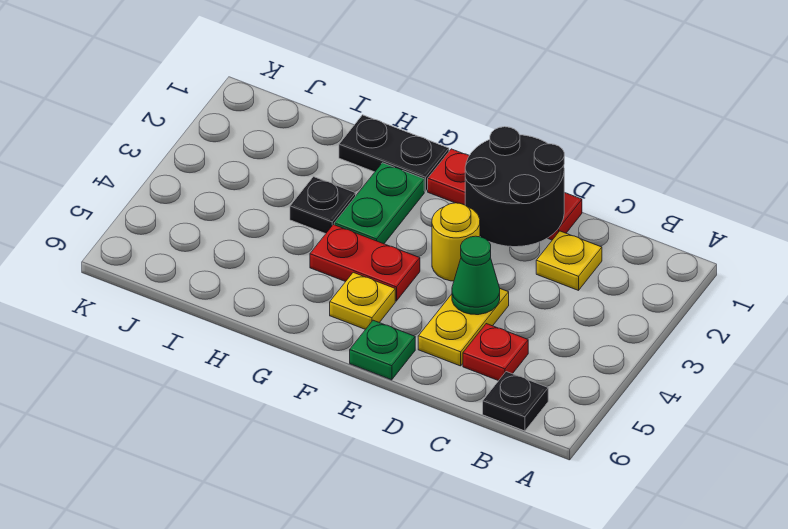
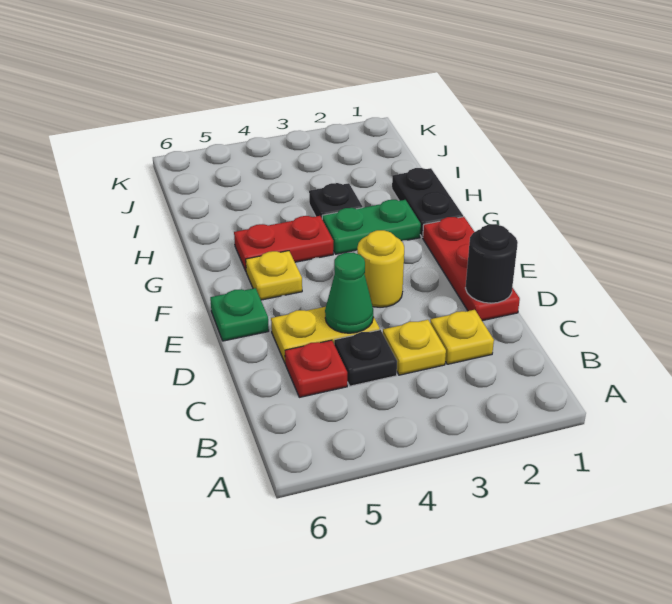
black plate B6 level 1 -> black plate C4 level 1
none -> yellow plate C3 level 1
black round brick D1:E2 level 2 -> black round brick D1 level 2
red plate F4:G4 level 1 -> red plate G4:G5 level 1

